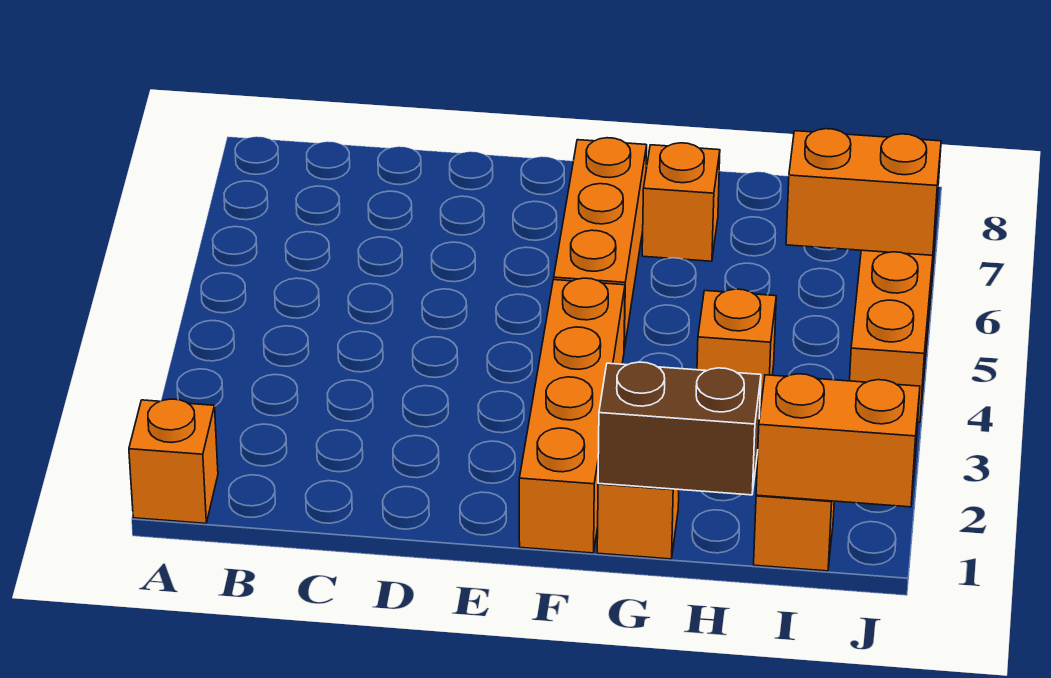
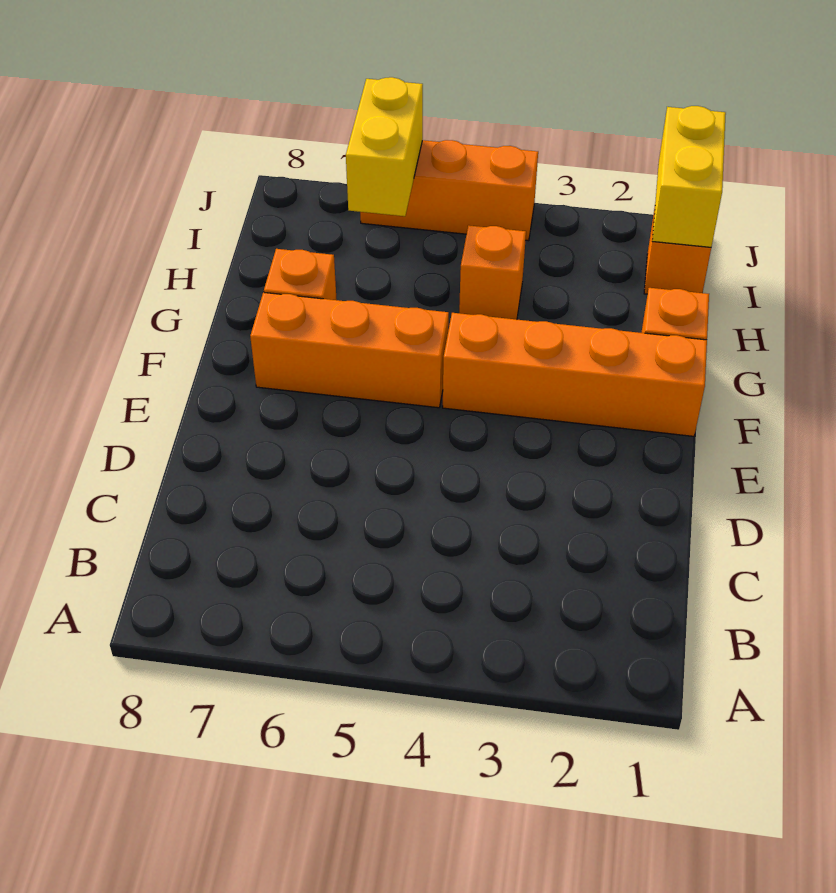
orange brick A1 level 1 -> none
brown brick G1:H1 level 2 -> none
orange brick I1:J1 level 2 -> yellow brick I1:J1 level 2
orange brick I6:J6 level 2 -> yellow brick I6:J6 level 2

